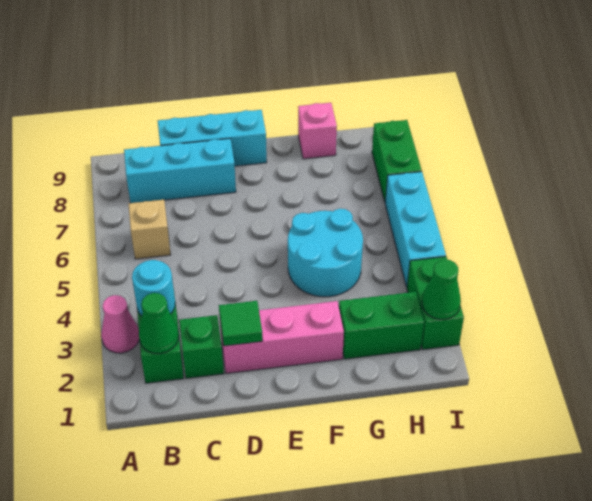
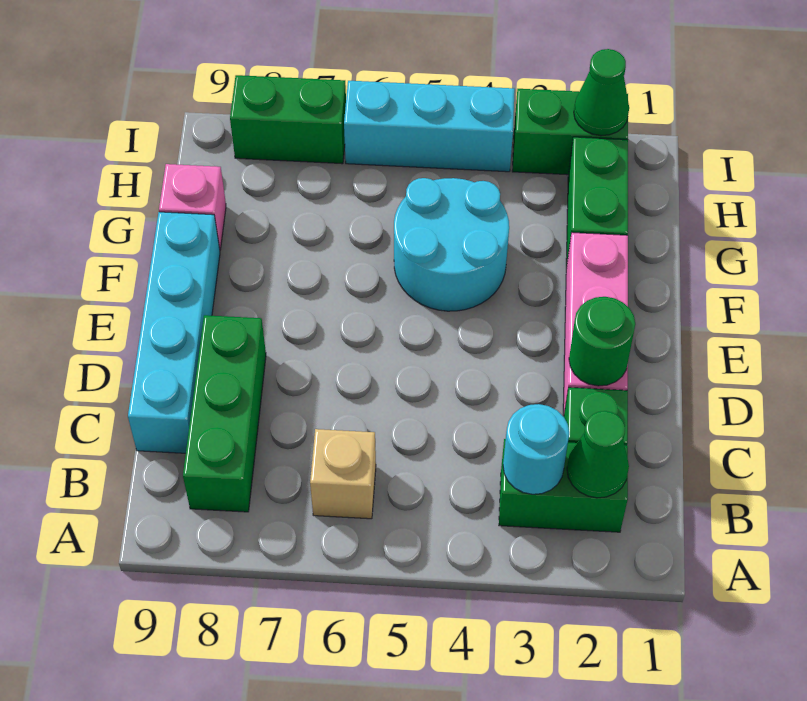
pink cone A3 level 1 -> none
cyan brick B8:D8 level 1 -> green brick B8:D8 level 1
cyan brick C9:E9 level 1 -> cyan brick C9:F9 level 1
green tile D2 level 2 -> green round brick D2 level 2

